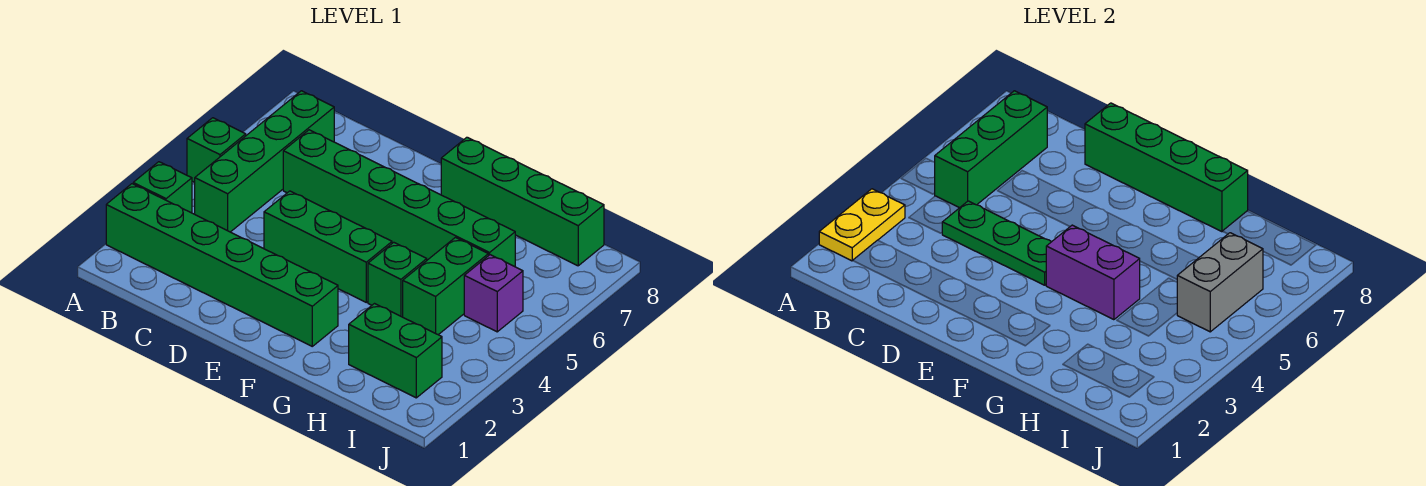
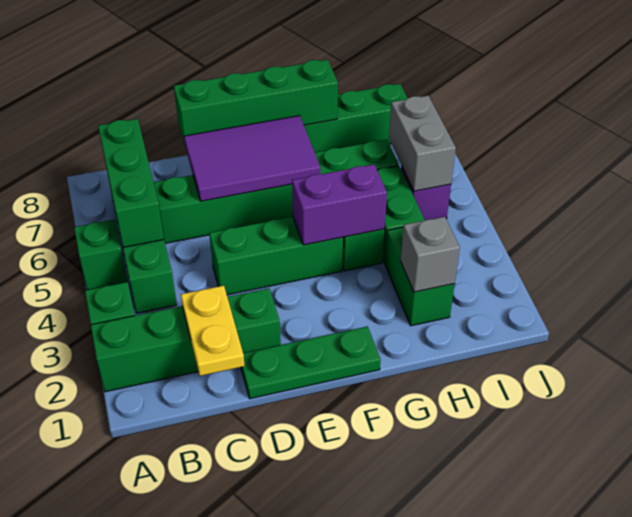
green brick A2:F2 level 1 -> green brick A2:D2 level 1
yellow plate A2:A3 level 2 -> yellow plate C1:C2 level 2
green plate C4:E4 level 2 -> green plate D1:F1 level 1
none -> purple tile D6:F7 level 2
green brick H2:I2 level 1 -> green brick H2:H3 level 1
none -> grey brick H2 level 2

